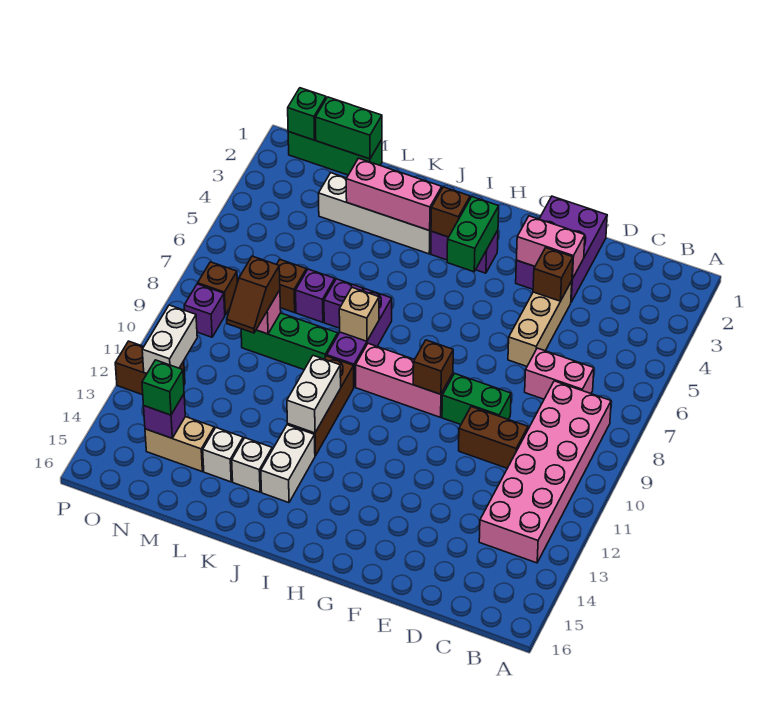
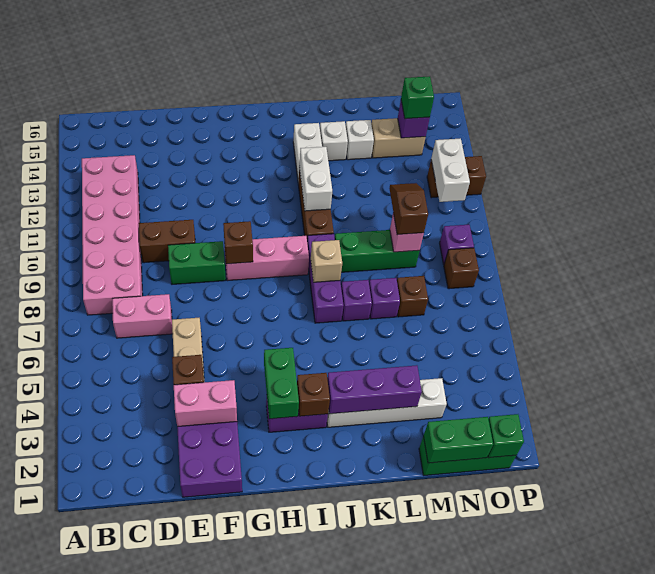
pink brick J3:L3 level 2 -> purple brick J3:L3 level 2

